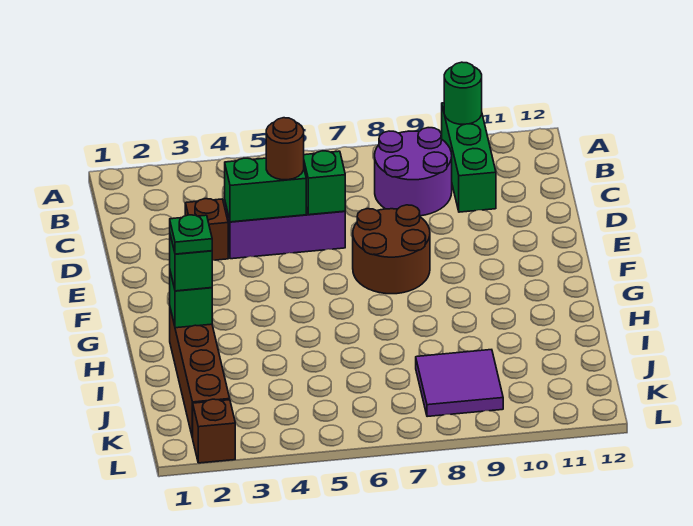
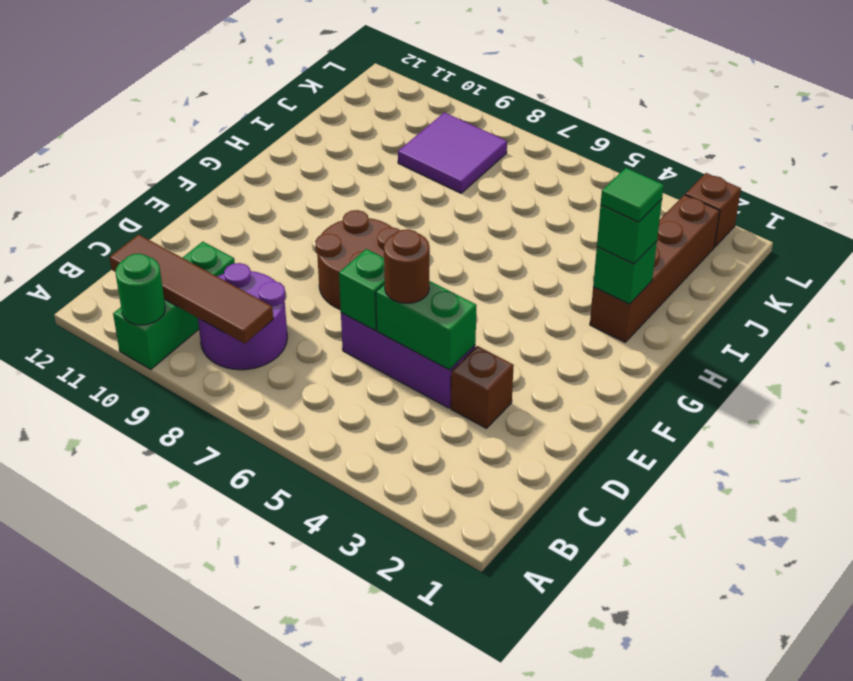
none -> brown tile B8:B11 level 2
green plate H2 level 4 -> green tile H2 level 4

